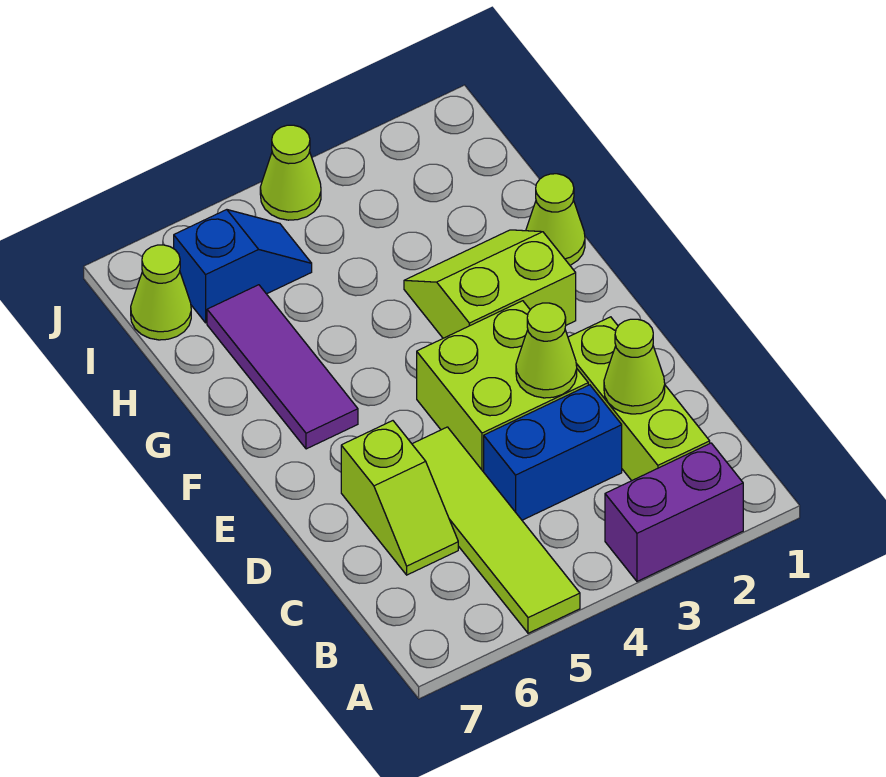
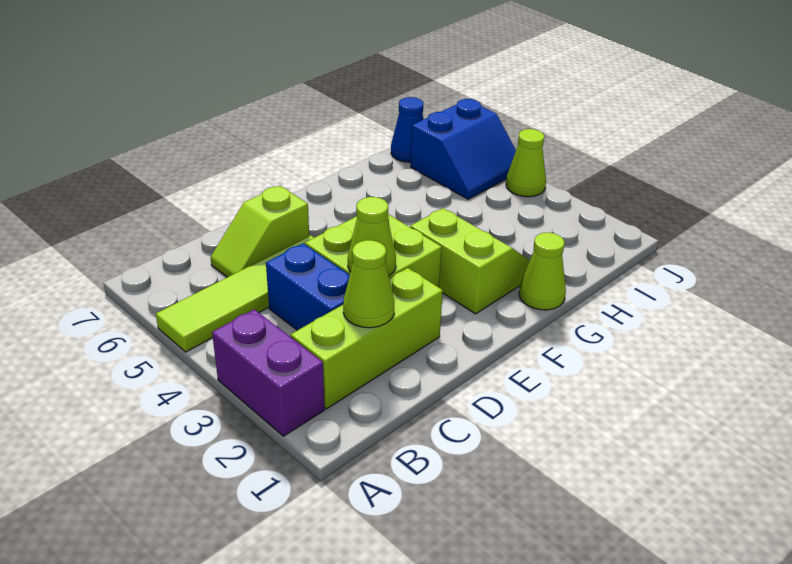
purple tile F6:H6 level 1 -> none
blue slope I5:I6 level 1 top 6 -> blue slope I5:J6 level 1 top 6
lime cone I7 level 1 -> blue cone I7 level 1

